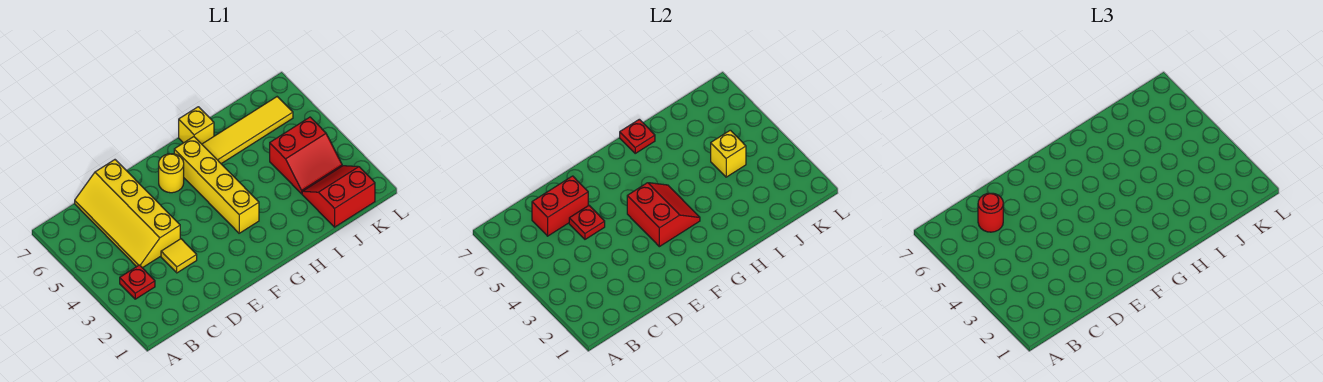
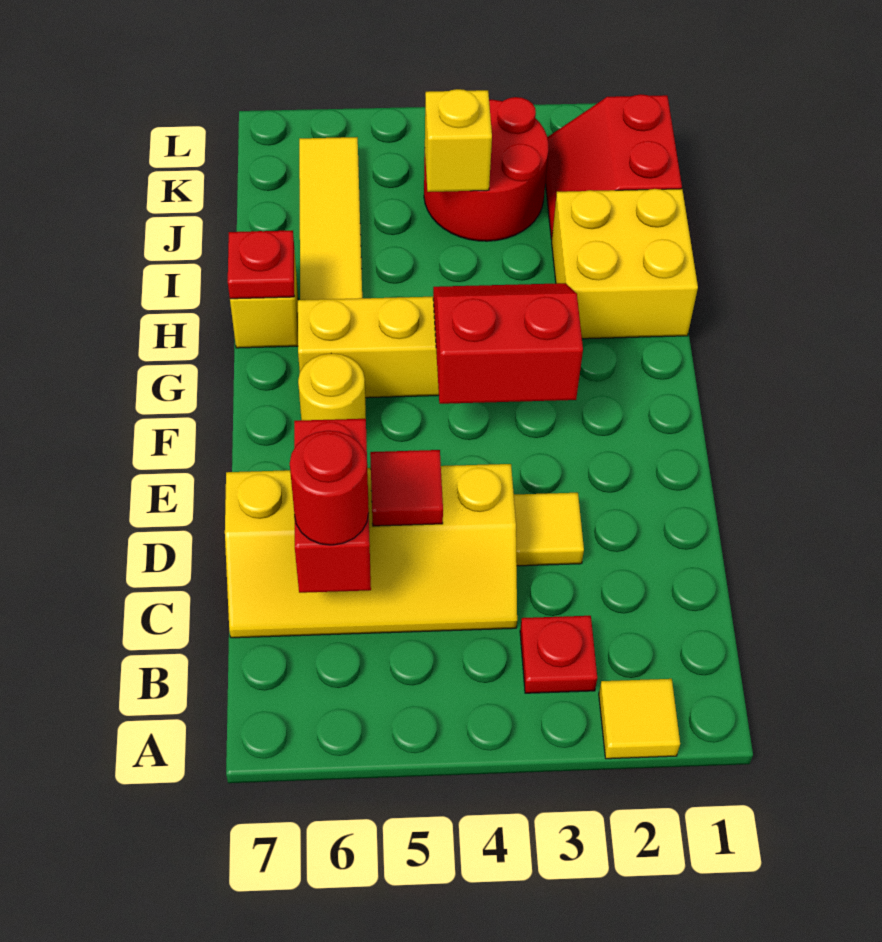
none -> yellow tile A2 level 1
red plate D5 level 2 -> red tile D5 level 2
none -> yellow brick H1:I2 level 1
red slope J3:K4 level 1 top 4 -> red round brick J3:K4 level 1

